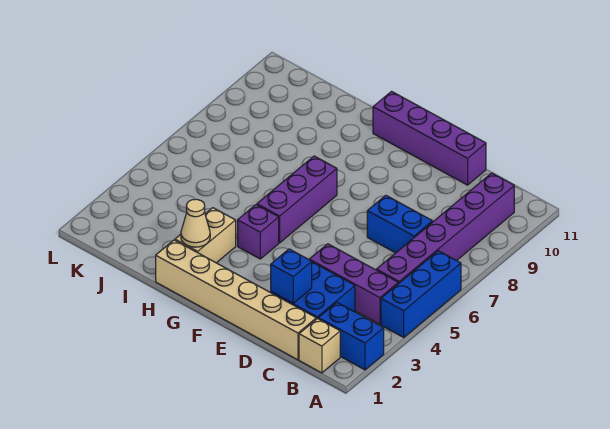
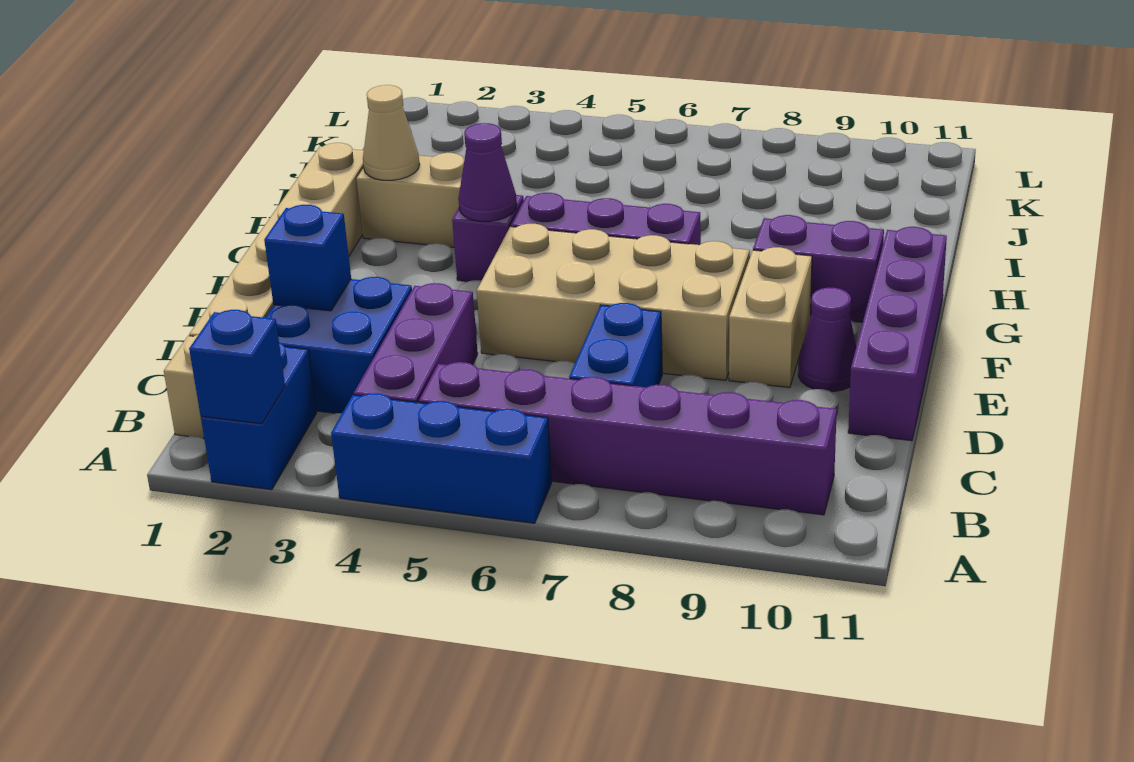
none -> blue brick A2 level 2
none -> tan brick E5:F8 level 1
none -> tan brick E9:F9 level 1
none -> purple cone E10 level 1
none -> purple cone G4 level 2
none -> purple brick G9:G10 level 1

